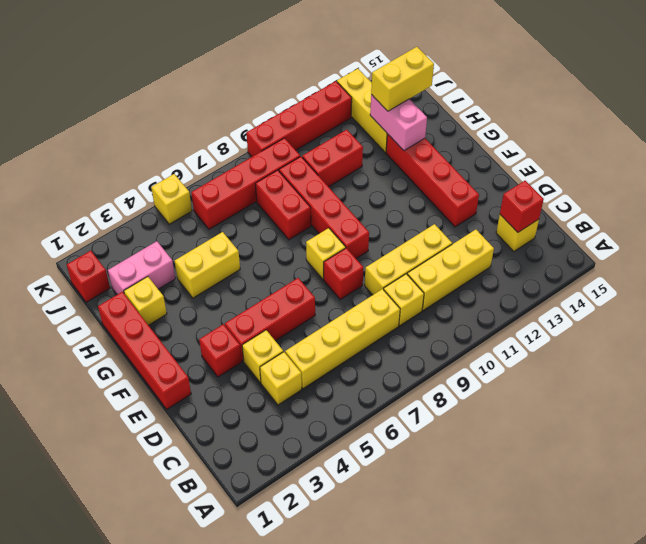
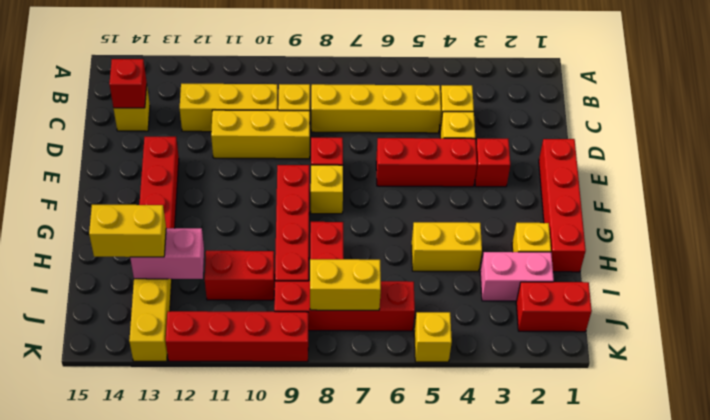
pink brick H13:I13 level 2 -> pink brick I12:I13 level 2
red brick J1 level 1 -> red brick J1:J2 level 1
none -> yellow brick J7:J8 level 2

